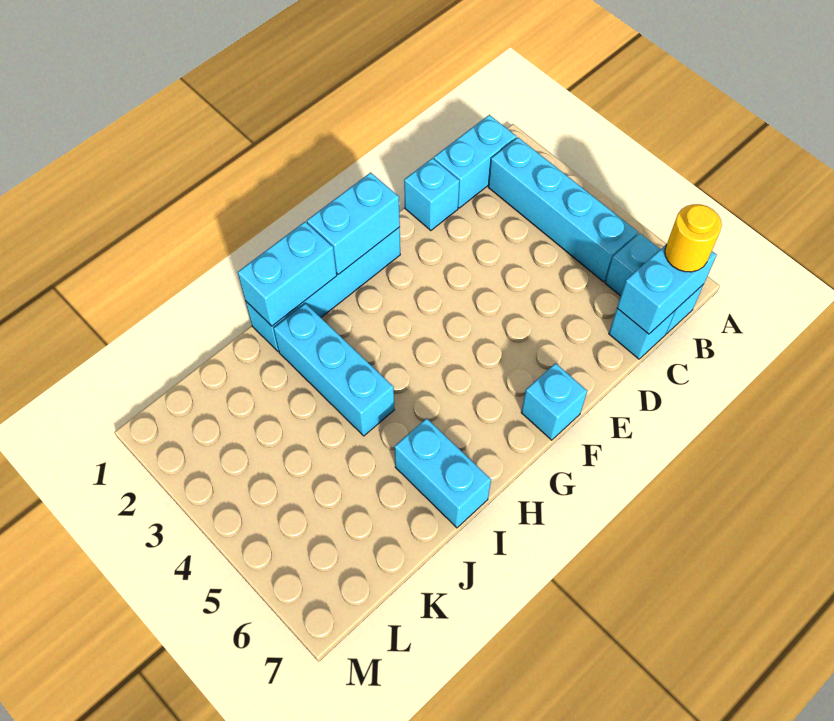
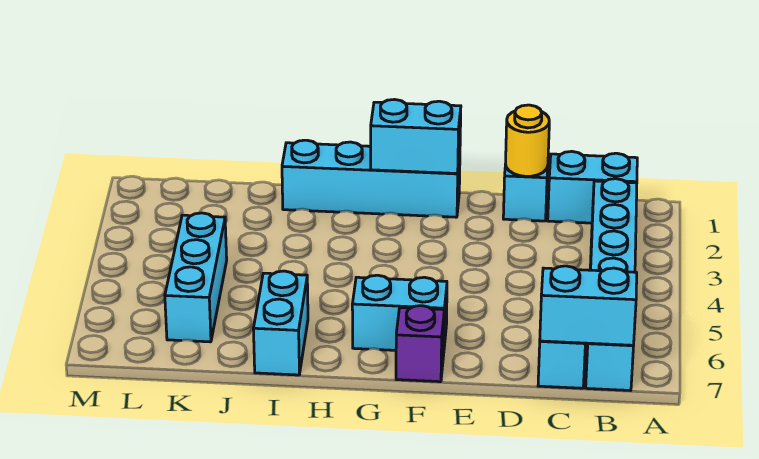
yellow round brick B7 level 3 -> yellow round brick D1 level 2
cyan brick F7 level 1 -> purple brick F7 level 1
cyan brick H1:I1 level 2 -> cyan brick F6:G6 level 1
cyan brick I2:I4 level 1 -> cyan brick K4:K6 level 1

